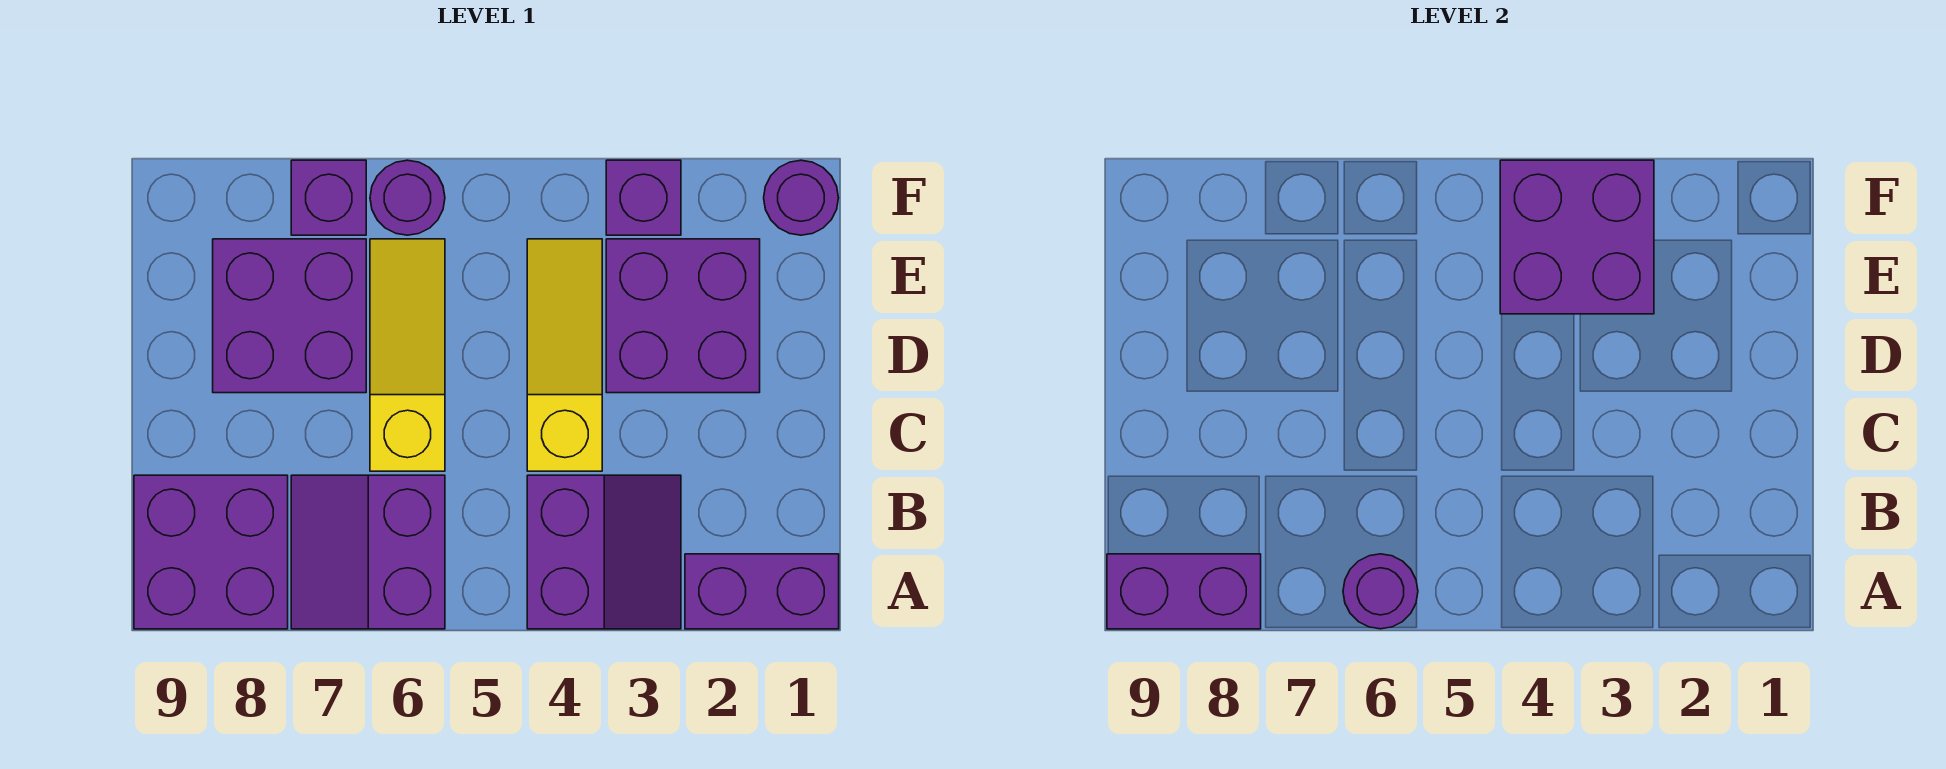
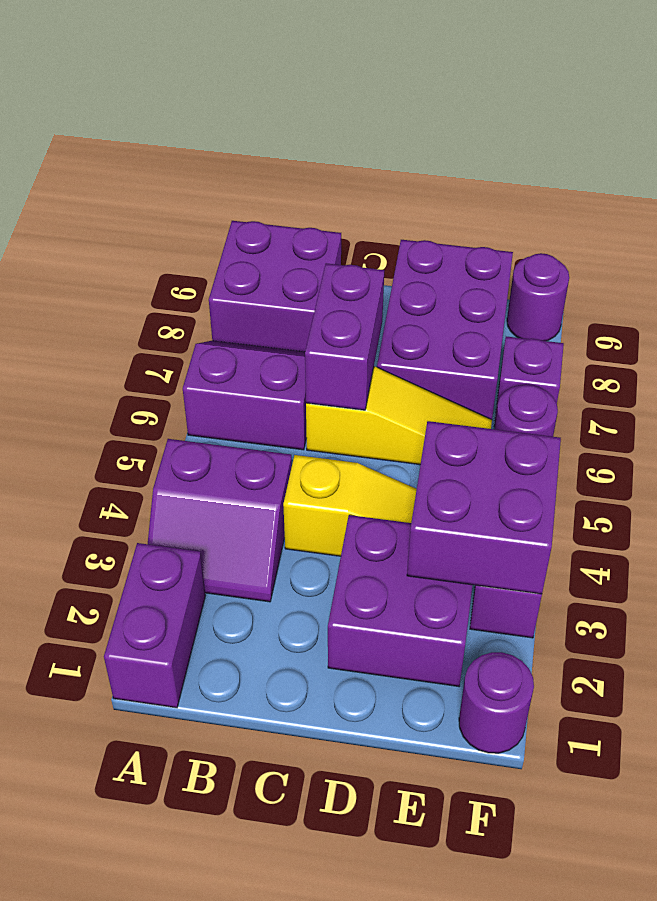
purple round brick A6 level 2 -> purple round brick F9 level 1
purple brick A8:A9 level 2 -> purple brick C6:C7 level 2
purple brick D7:E8 level 1 -> purple brick D7:E9 level 1

